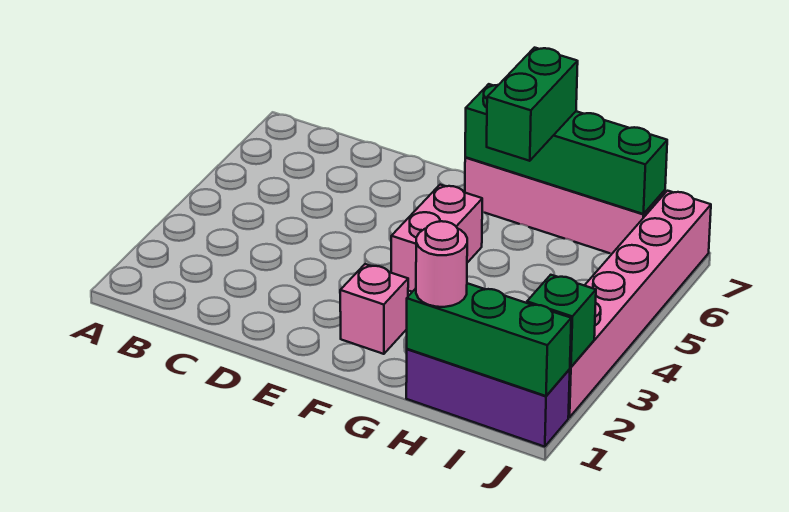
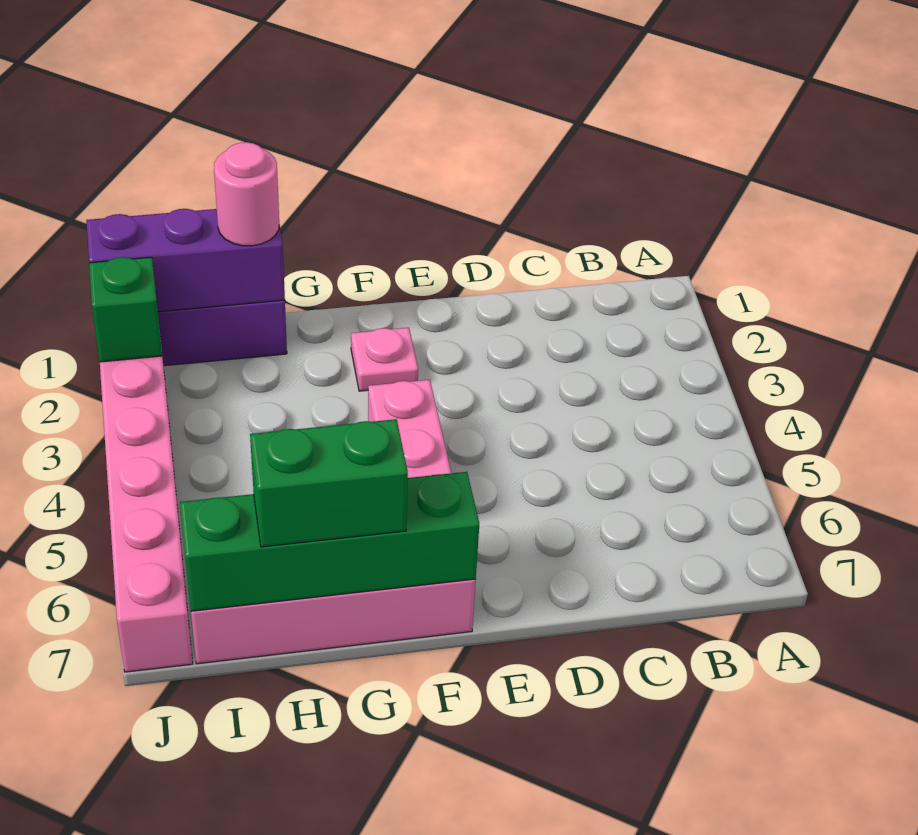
pink brick F2 level 1 -> pink plate F2 level 1
green brick G6:G7 level 3 -> green brick G7:H7 level 3
green brick H1:J1 level 2 -> purple brick H1:J1 level 2

